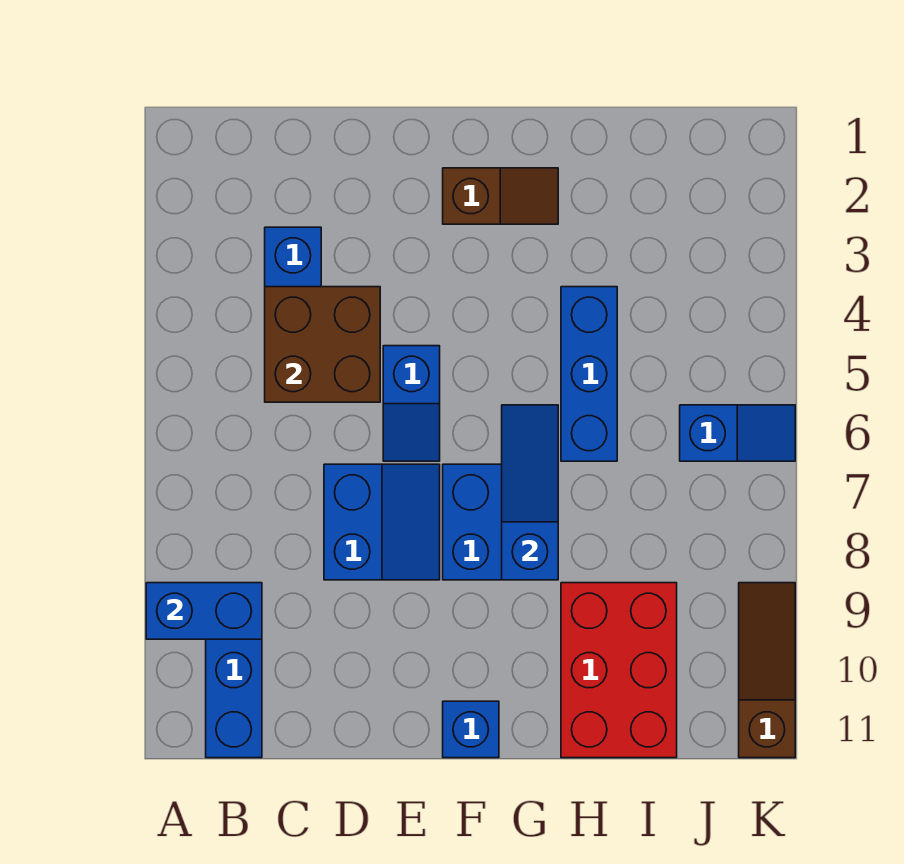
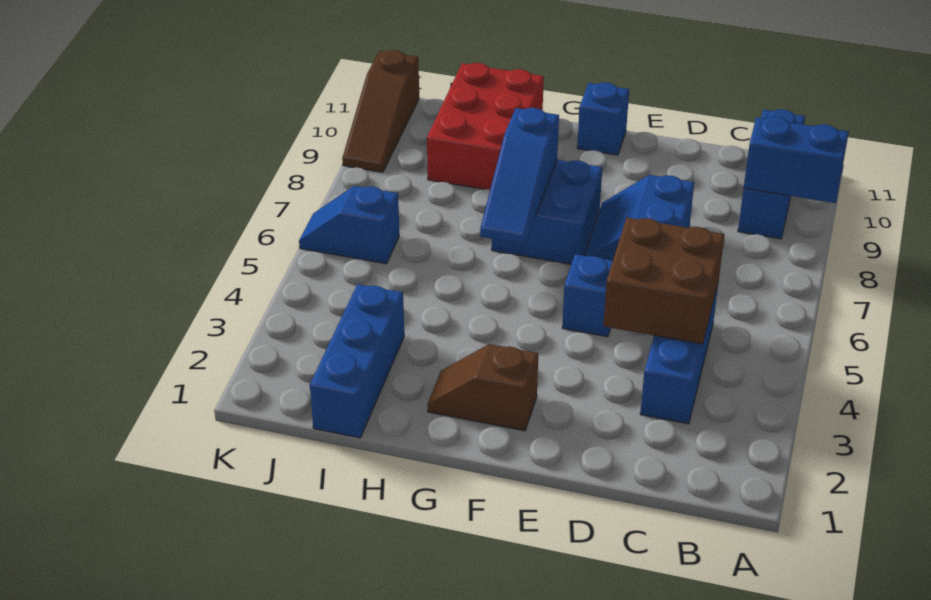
blue brick H4:H6 level 1 -> blue brick I1:I3 level 1

